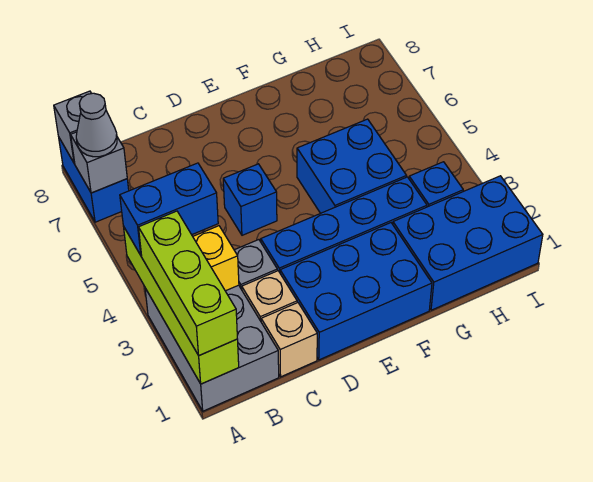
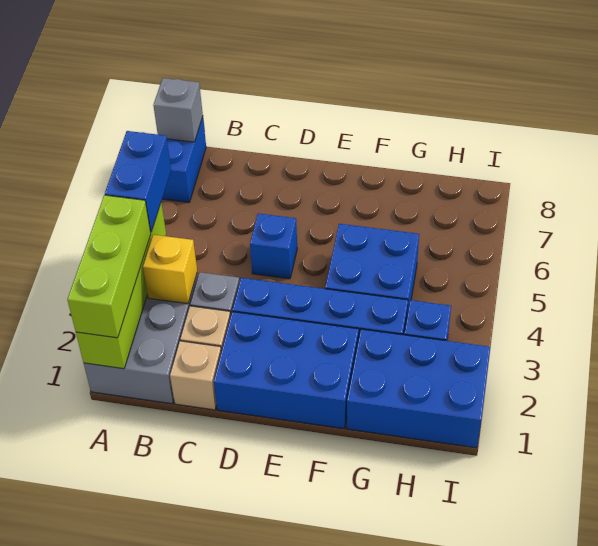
blue brick A4:B4 level 3 -> blue brick A4:A5 level 3
grey brick A7 level 2 -> none
grey cone A7 level 3 -> none

